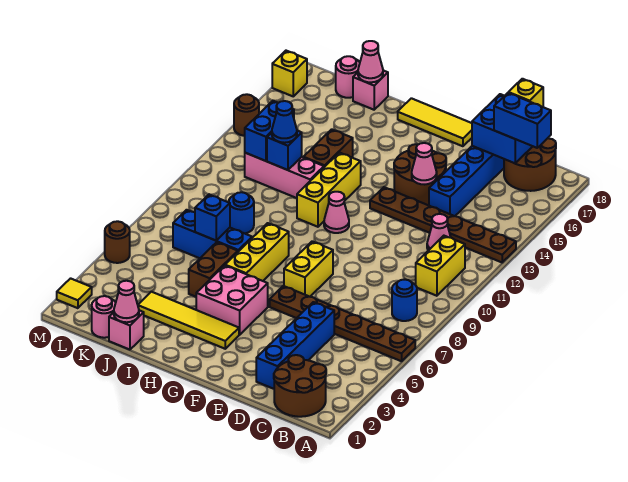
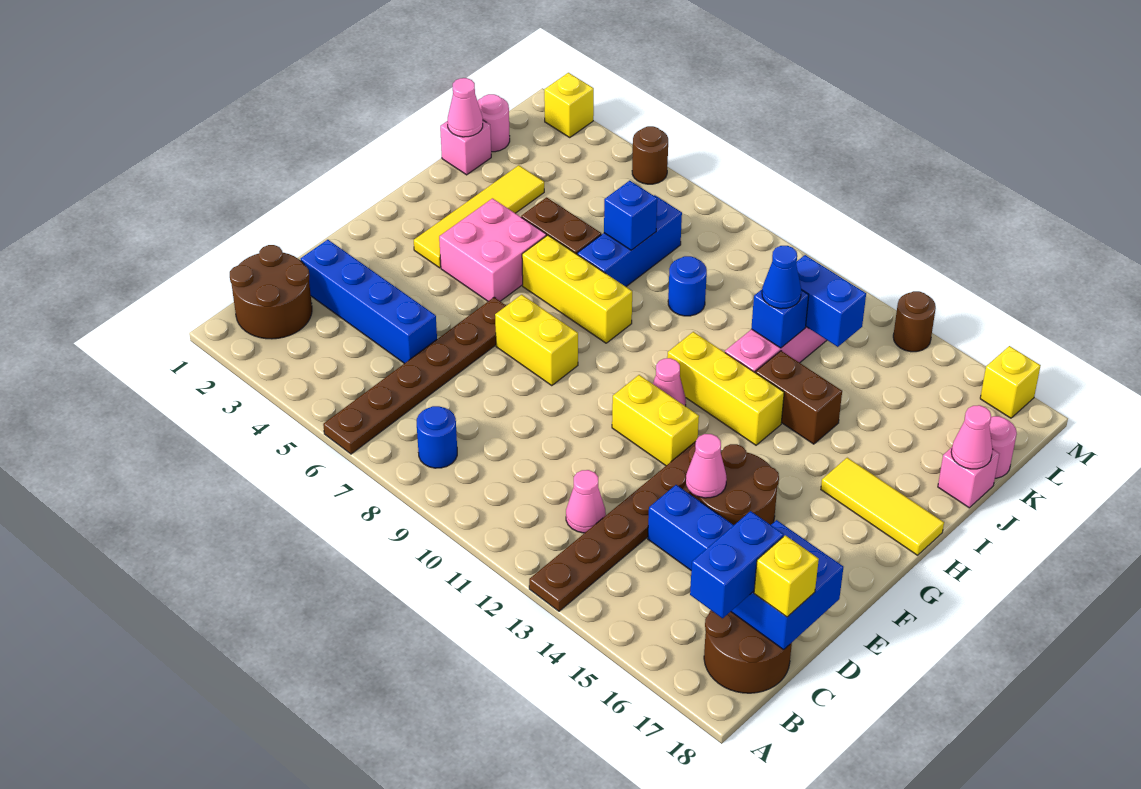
yellow brick B10:B11 level 1 -> yellow brick F11:F12 level 1
yellow tile F18:H18 level 1 -> yellow tile H16:H18 level 1
yellow tile M2 level 1 -> yellow brick M2 level 1

